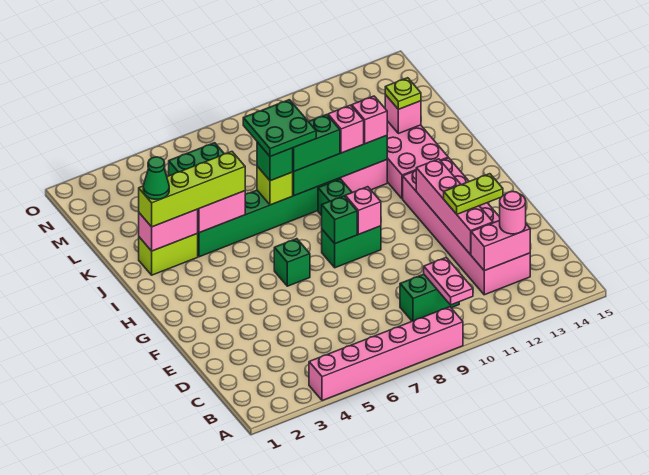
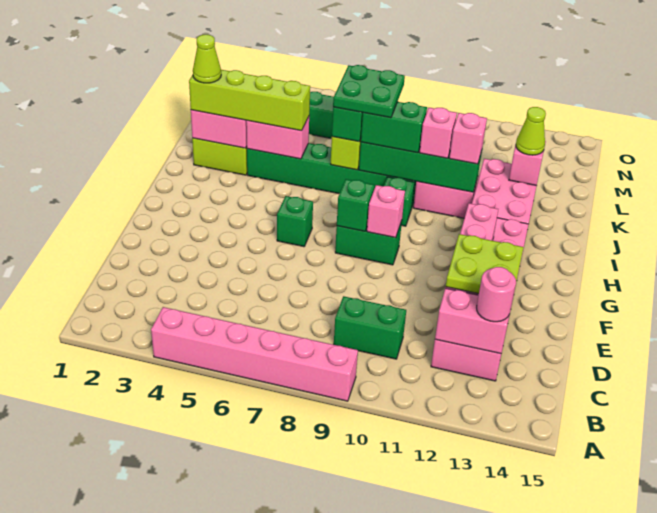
pink plate B10:C10 level 2 -> none
lime plate E12:E13 level 3 -> lime plate D12:E13 level 3
green cone J2 level 4 -> lime cone J2 level 4
lime plate K13 level 3 -> lime cone K13 level 3

